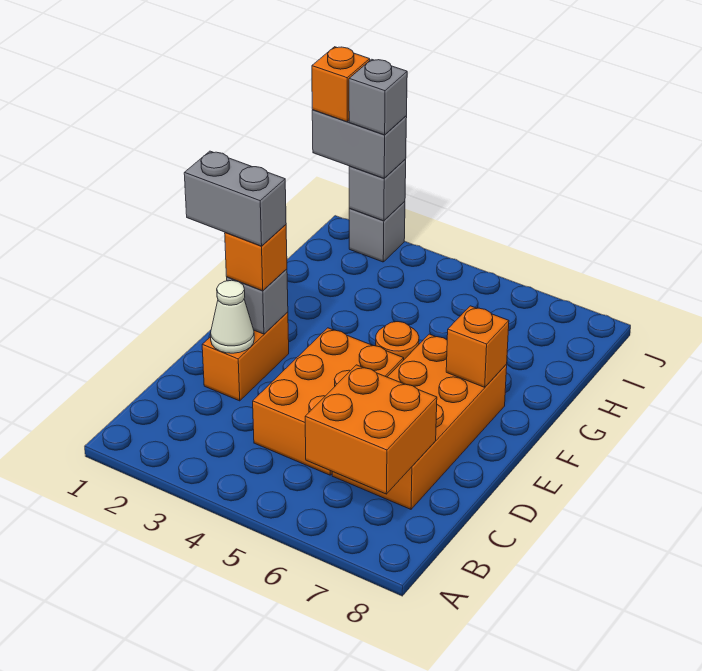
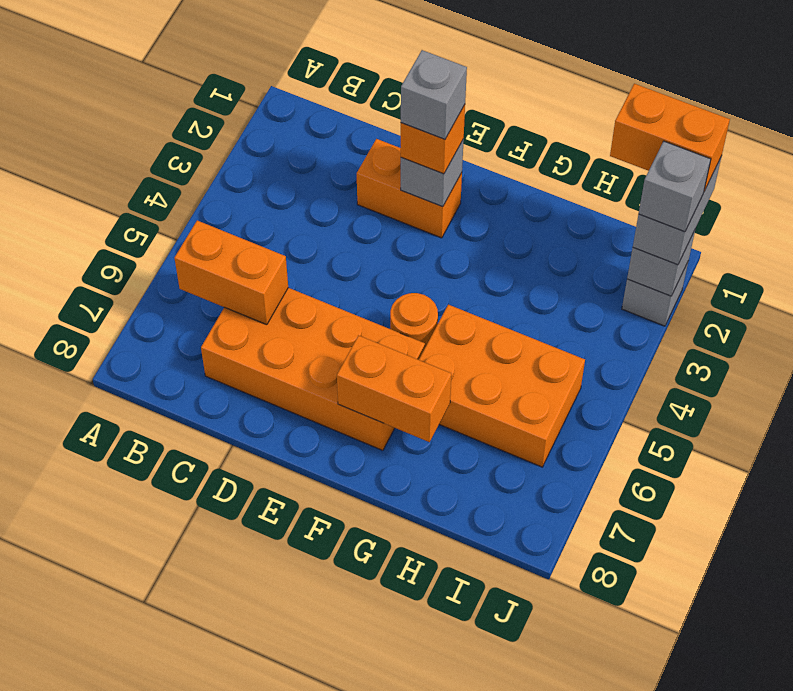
orange brick B6:C7 level 2 -> orange brick B6:C6 level 2
orange brick C4:E5 level 1 -> orange brick G5:I6 level 1
white cone D2 level 2 -> none
grey brick E1:E2 level 4 -> grey brick E2 level 4
orange brick F7 level 2 -> orange brick F7:G7 level 2
orange brick J1 level 4 -> orange brick I1:J1 level 4

